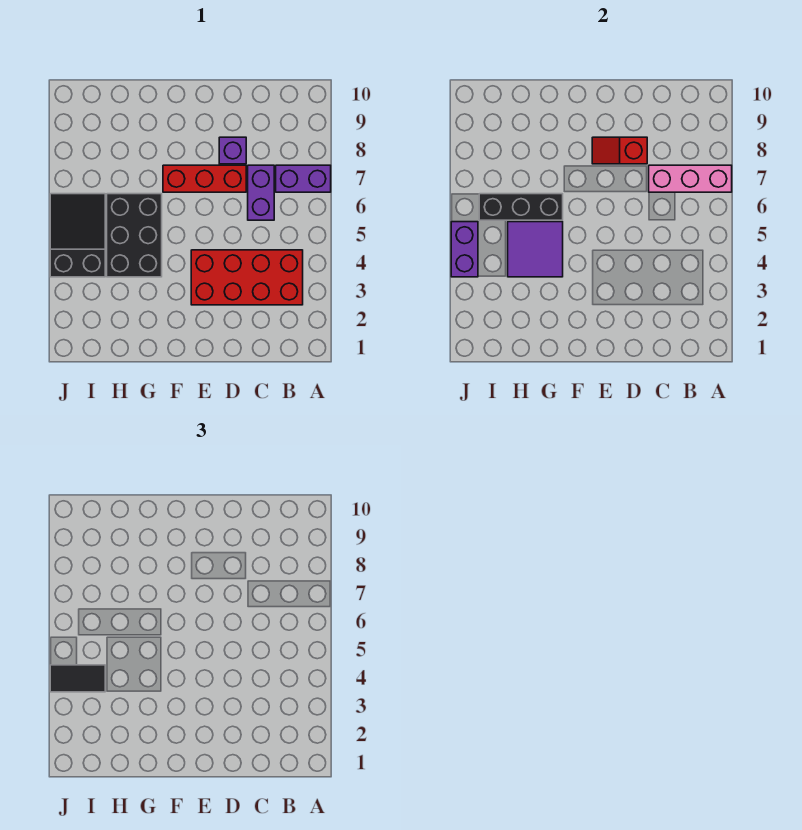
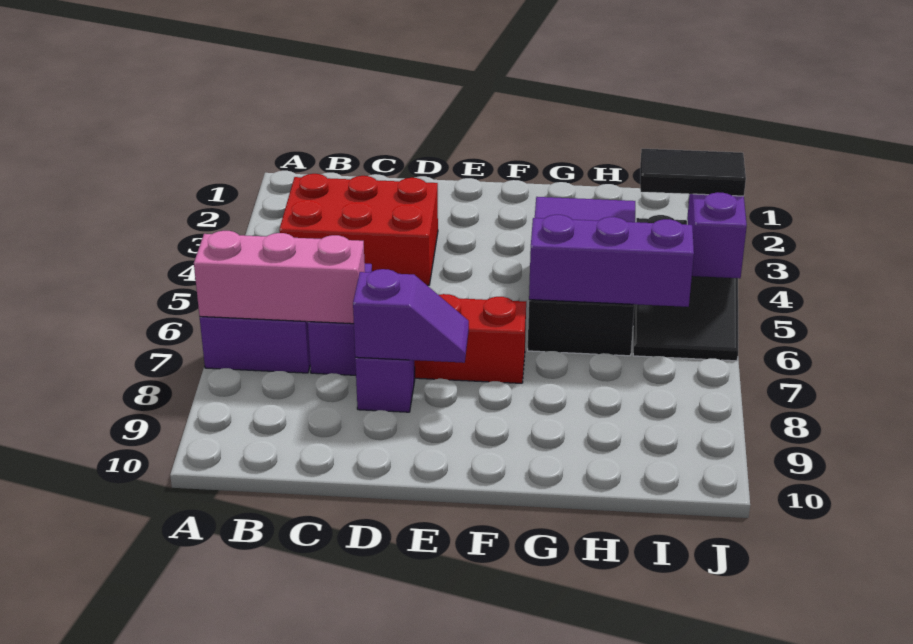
red brick B3:E4 level 1 -> red brick B3:D4 level 1
red slope D8:E8 level 2 top D -> purple slope D8:E8 level 2 top D
black brick G6:I6 level 2 -> purple brick G6:I6 level 2

